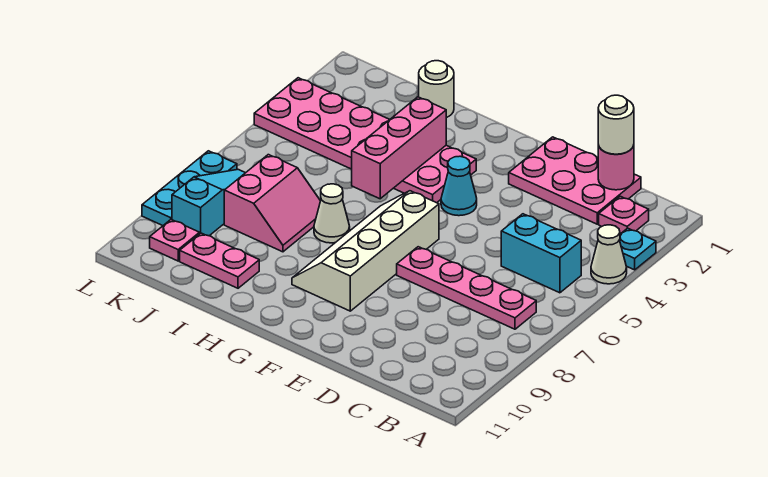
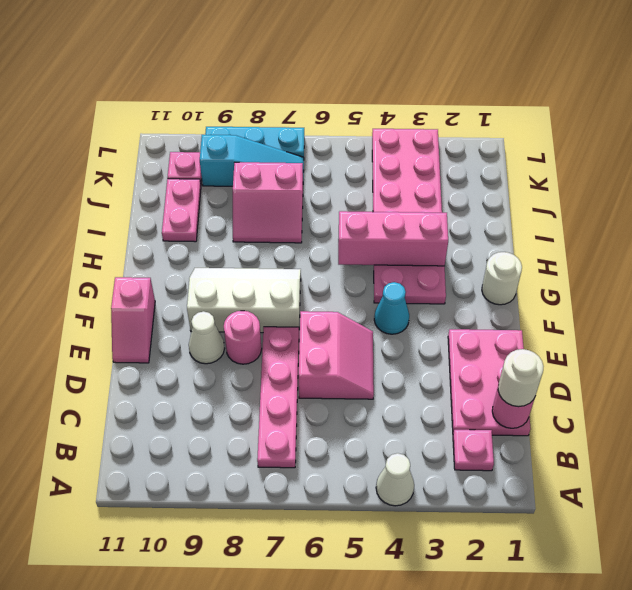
cyan plate A3 level 1 -> none
cyan brick B5:C5 level 1 -> none
none -> pink slope D5:E6 level 1 top 6
none -> pink round brick E8 level 1
none -> pink slope E11:F11 level 1 top F
white slope F6:G9 level 1 top F -> white slope F7:G9 level 1 top F
white cone H7 level 1 -> white cone E9 level 1
white round brick I1 level 1 -> white round brick G1 level 1

